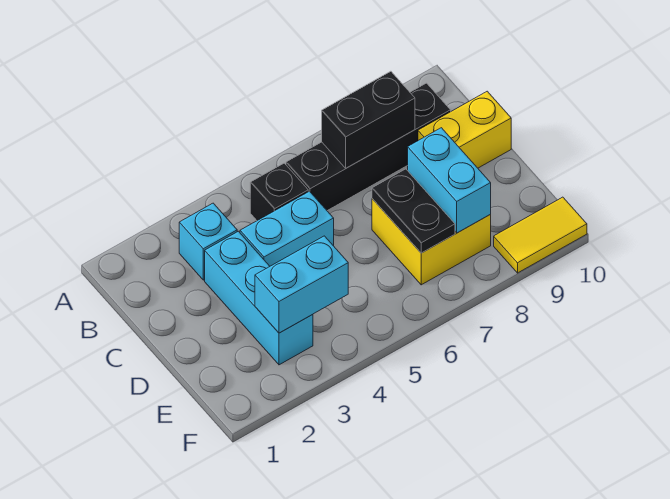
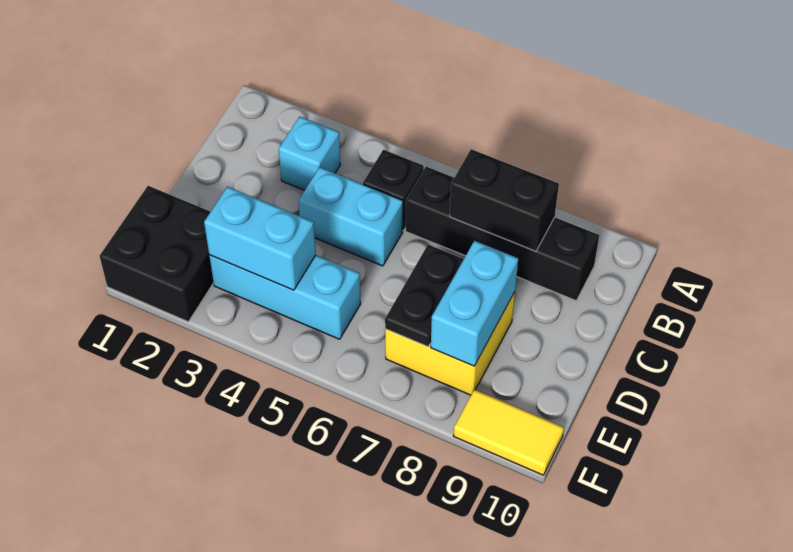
cyan brick C3:E3 level 1 -> cyan brick E3:E5 level 1
yellow brick C9:C10 level 1 -> none
none -> black brick E1:F2 level 1

